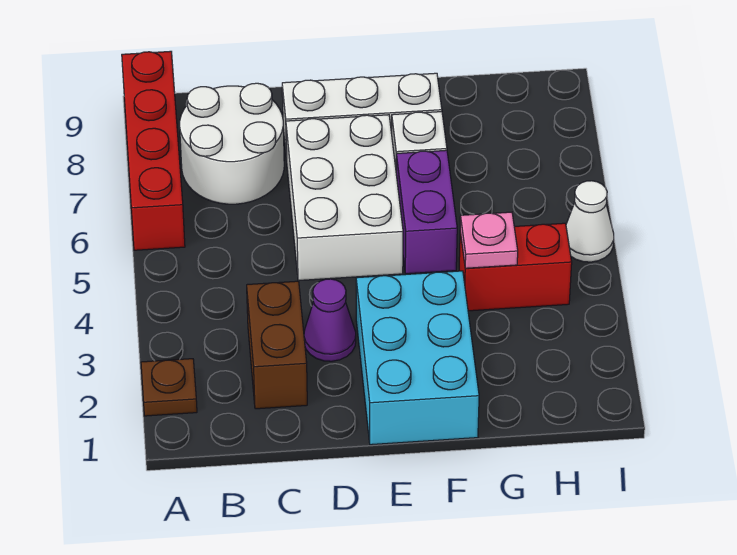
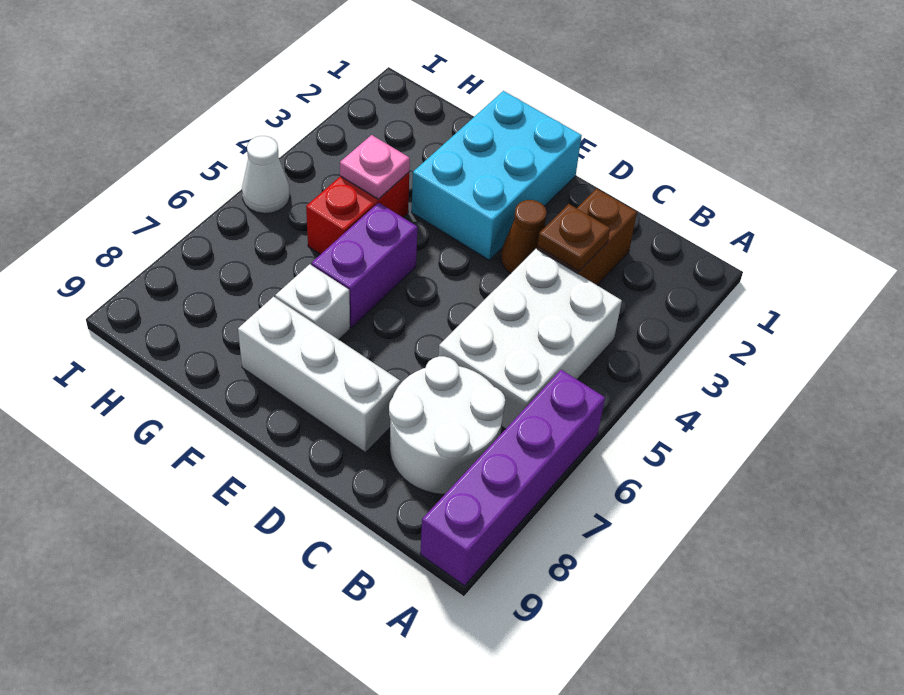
brown plate A2 level 1 -> brown plate C3 level 2
red brick A6:A9 level 1 -> purple brick A6:A9 level 1
purple cone D3 level 1 -> brown cone D3 level 1
white brick D5:E7 level 1 -> white brick B4:C6 level 1
red brick G4:H4 level 1 -> red brick G4:G5 level 1

